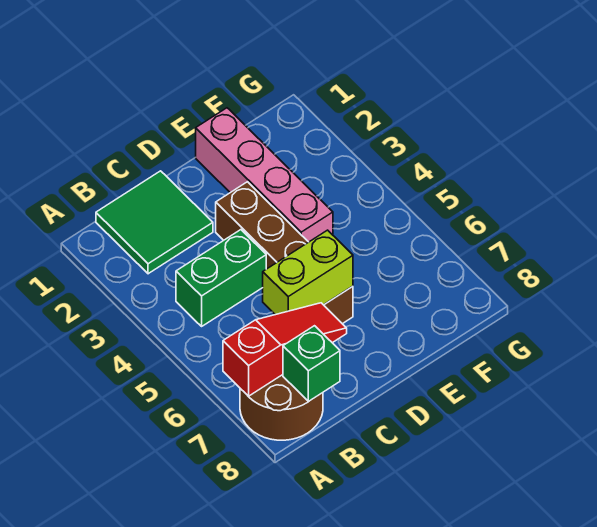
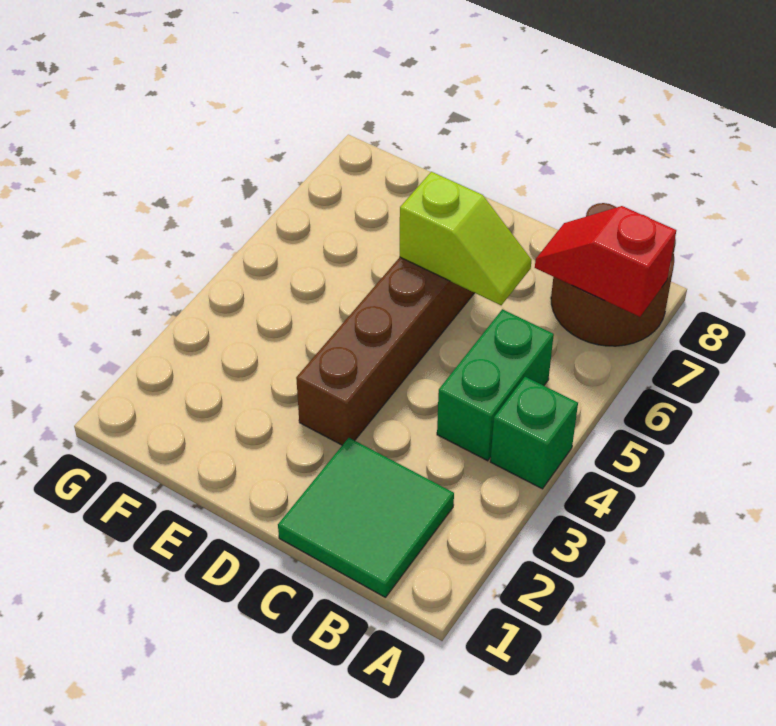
red slope A7:C7 level 2 top A -> red slope A7:B7 level 2 top A
green brick B4:C4 level 1 -> green brick B4:B5 level 1
green brick B8 level 2 -> green brick A4 level 1
lime brick C6:D6 level 2 -> lime slope C6:D6 level 2 top D
pink brick E1:E4 level 1 -> none

